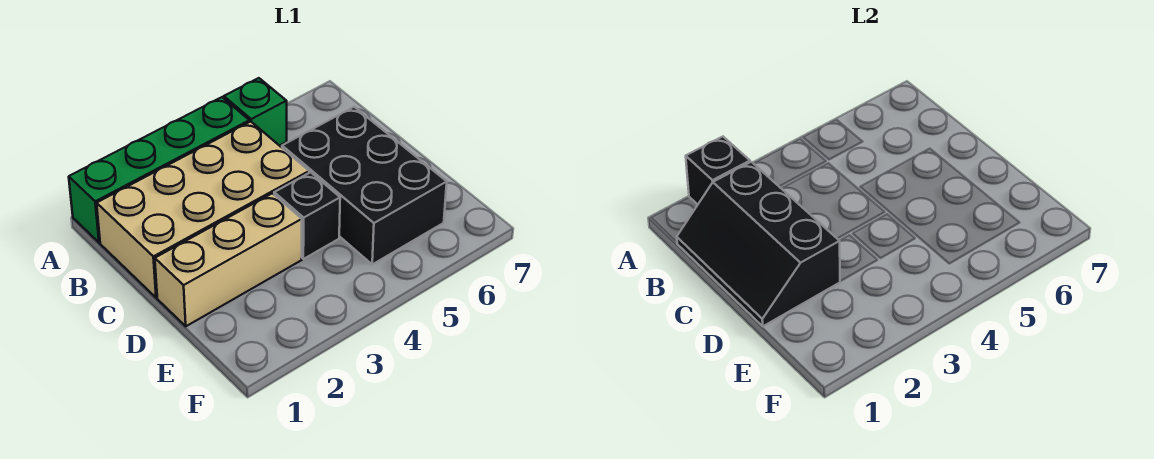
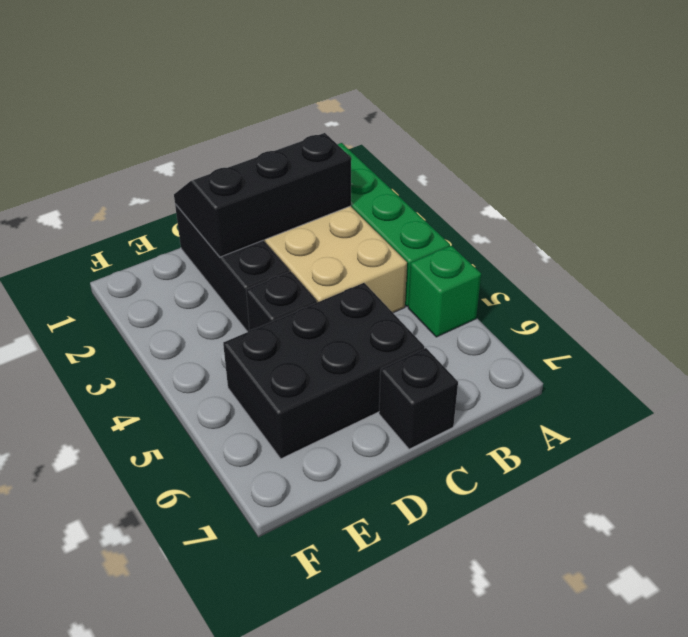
black brick A2 level 2 -> black brick C7 level 1
tan brick D1:D3 level 1 -> black brick D1:D3 level 1

